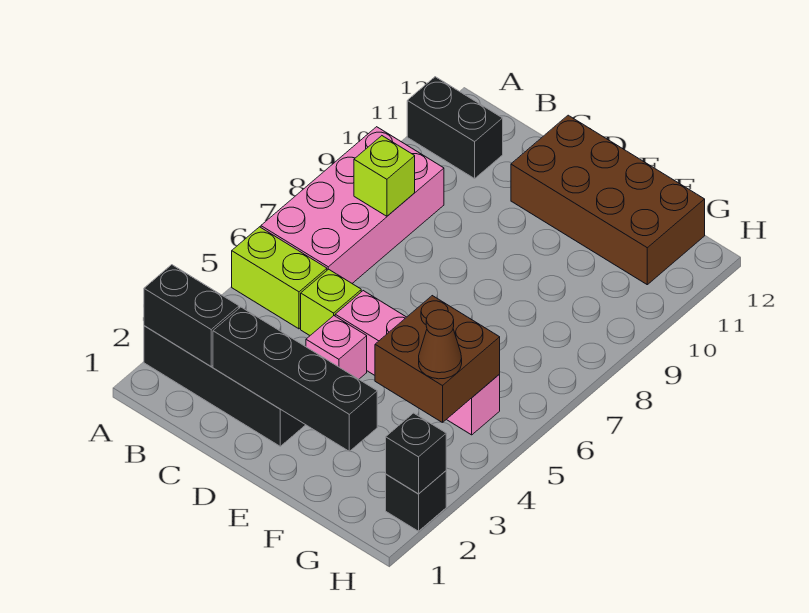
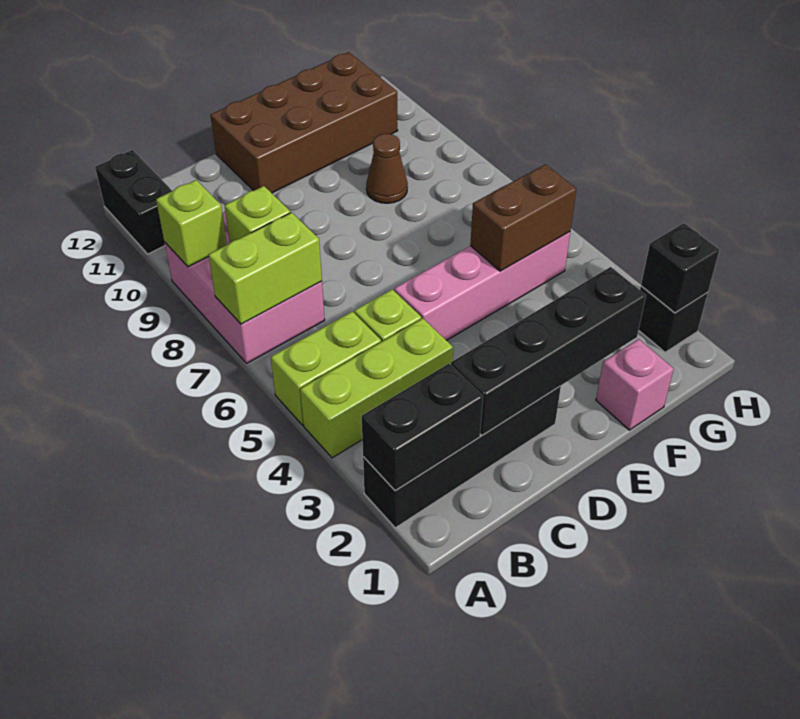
none -> lime brick A4:C4 level 1
pink brick A6:B9 level 1 -> pink brick A7:B9 level 1
none -> lime brick A7:B7 level 2
none -> lime brick A9 level 2
black brick A11:B11 level 1 -> black brick A11:A12 level 1
pink brick D4 level 1 -> pink brick F1 level 1
brown brick F4:G5 level 2 -> brown brick F5:G5 level 2
brown cone G4 level 3 -> brown cone F9 level 1

